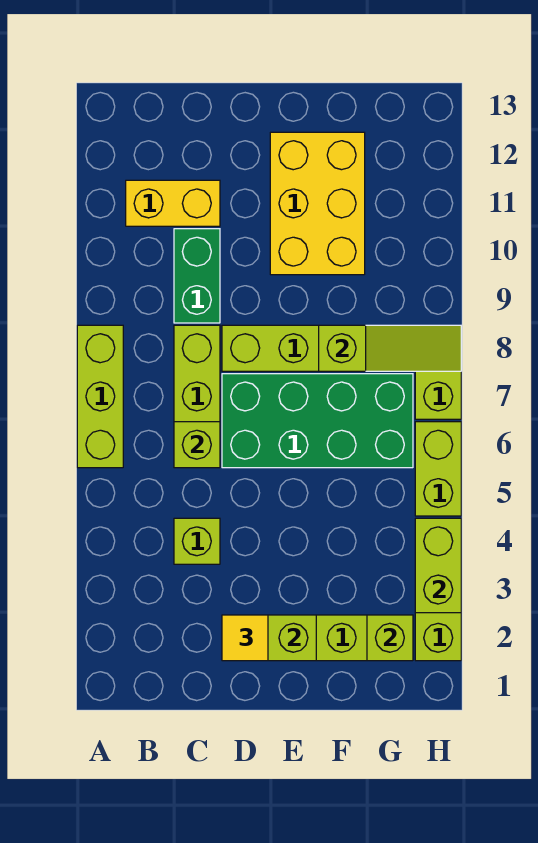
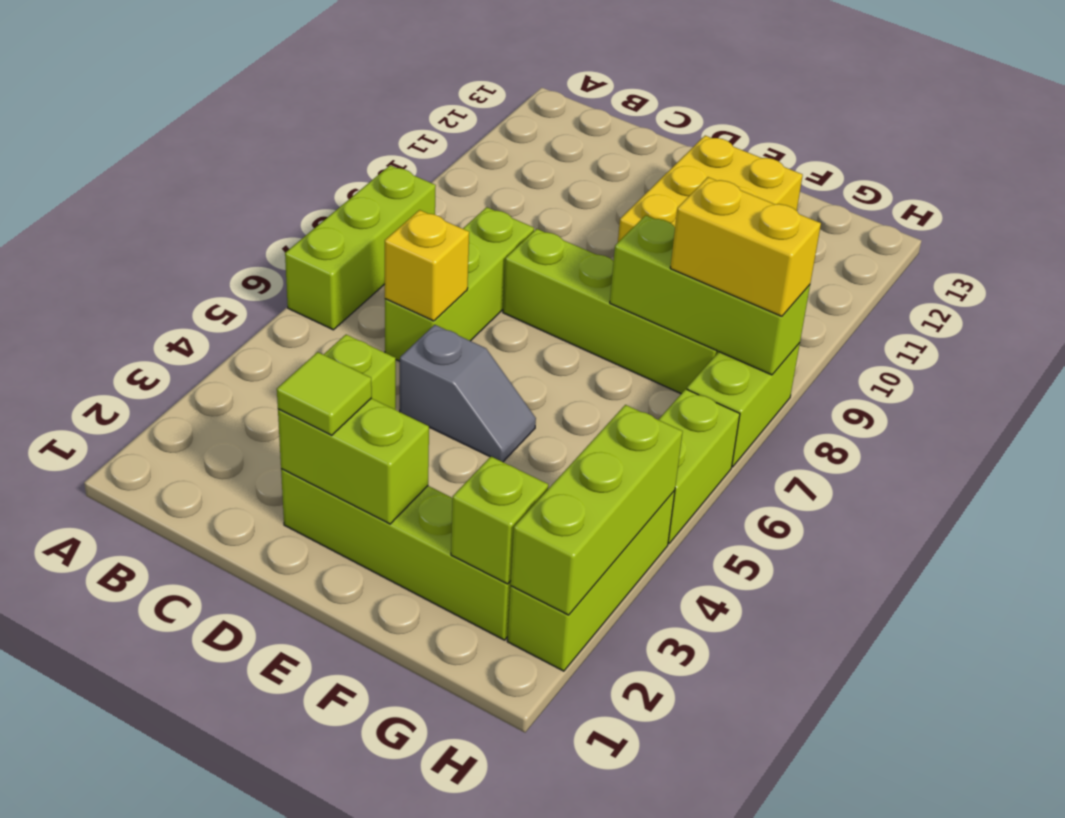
yellow brick B11:C11 level 1 -> yellow brick G8:H8 level 3
lime brick C6 level 2 -> yellow brick C6 level 2
green brick C9:C10 level 1 -> none
yellow tile D2 level 3 -> lime tile D2 level 3
none -> grey slope D5:E5 level 1 top D
green brick D6:G7 level 1 -> none
lime slope F8:H8 level 2 top F -> lime brick F8:H8 level 2
lime brick H3:H4 level 2 -> lime brick H2:H4 level 2

